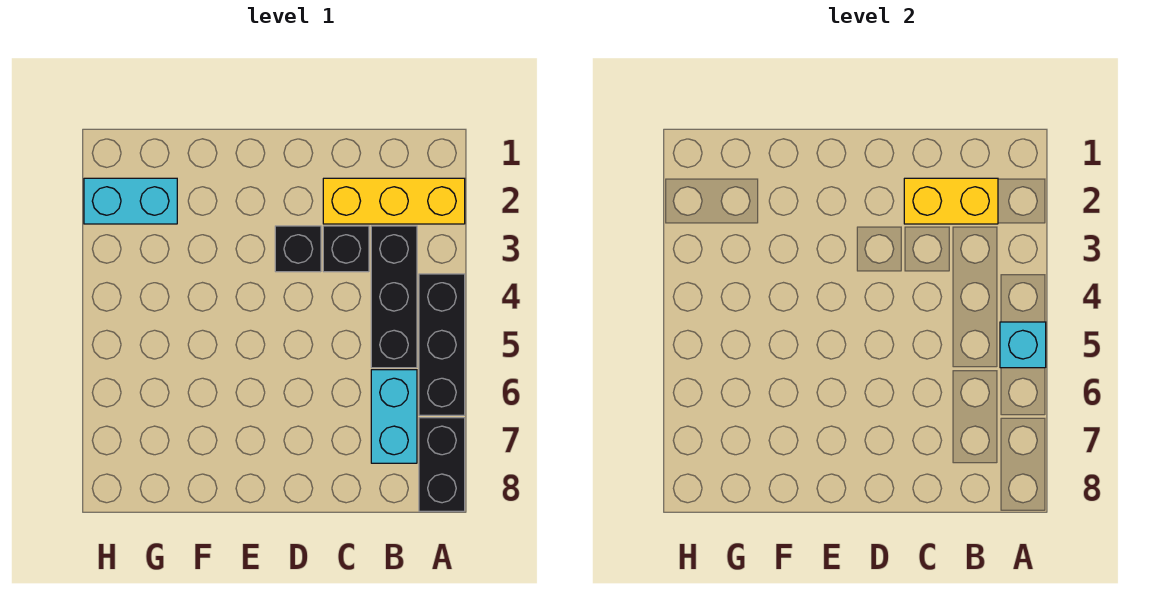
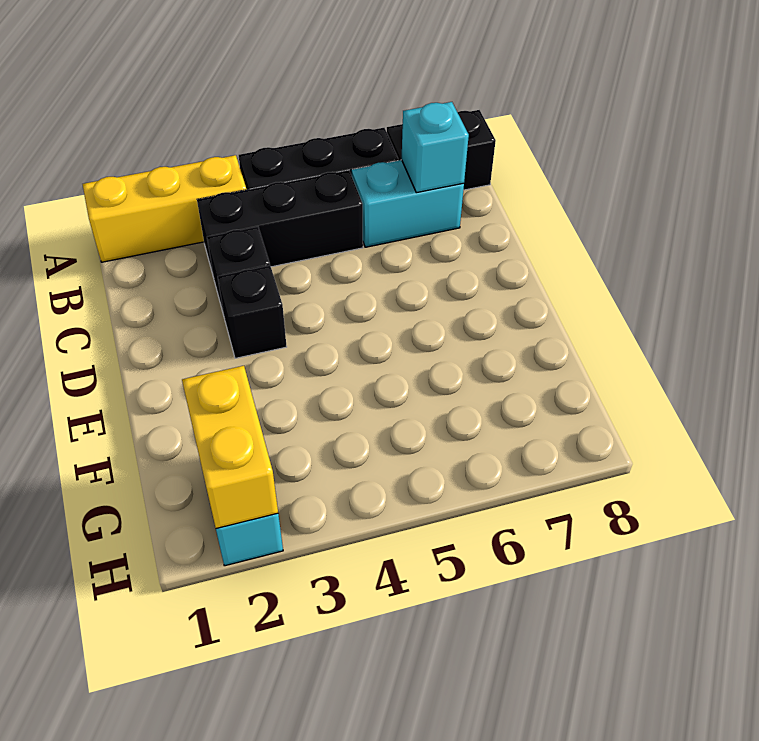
yellow brick A2:C2 level 1 -> yellow brick A1:A3 level 1
cyan brick A5 level 2 -> cyan brick B7 level 2
yellow brick B2:C2 level 2 -> yellow brick G2:H2 level 2

